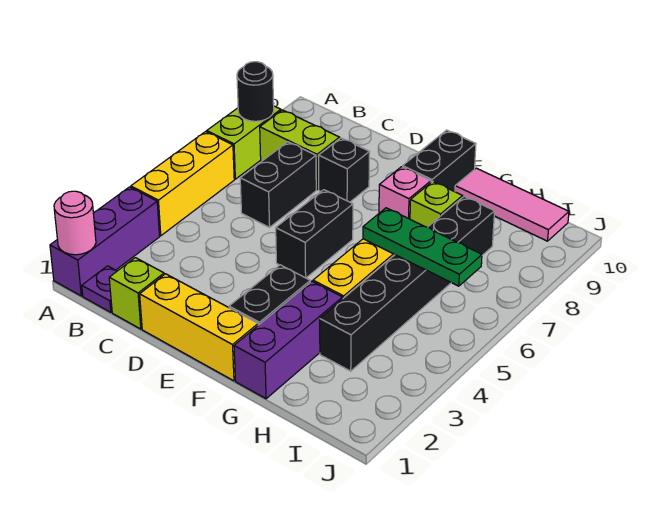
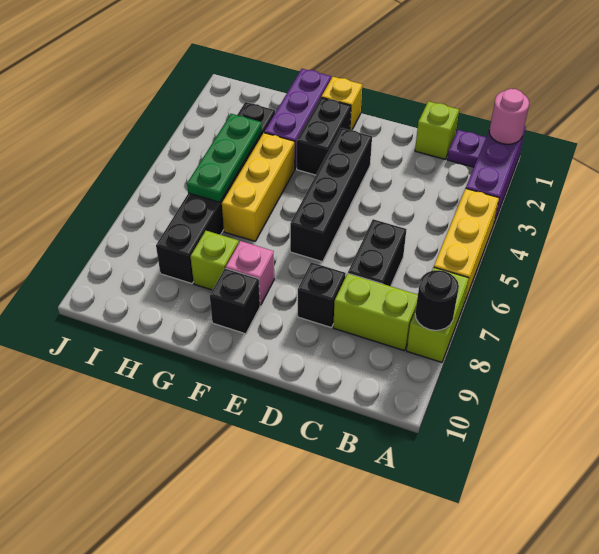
yellow brick D1:F1 level 1 -> yellow brick F1 level 1
black brick E5:E6 level 1 -> black brick E3:E6 level 1
black brick F9:F10 level 1 -> black brick F9 level 1
green plate G6:I6 level 2 -> green plate H4:H6 level 2
pink tile G10:I10 level 1 -> none

